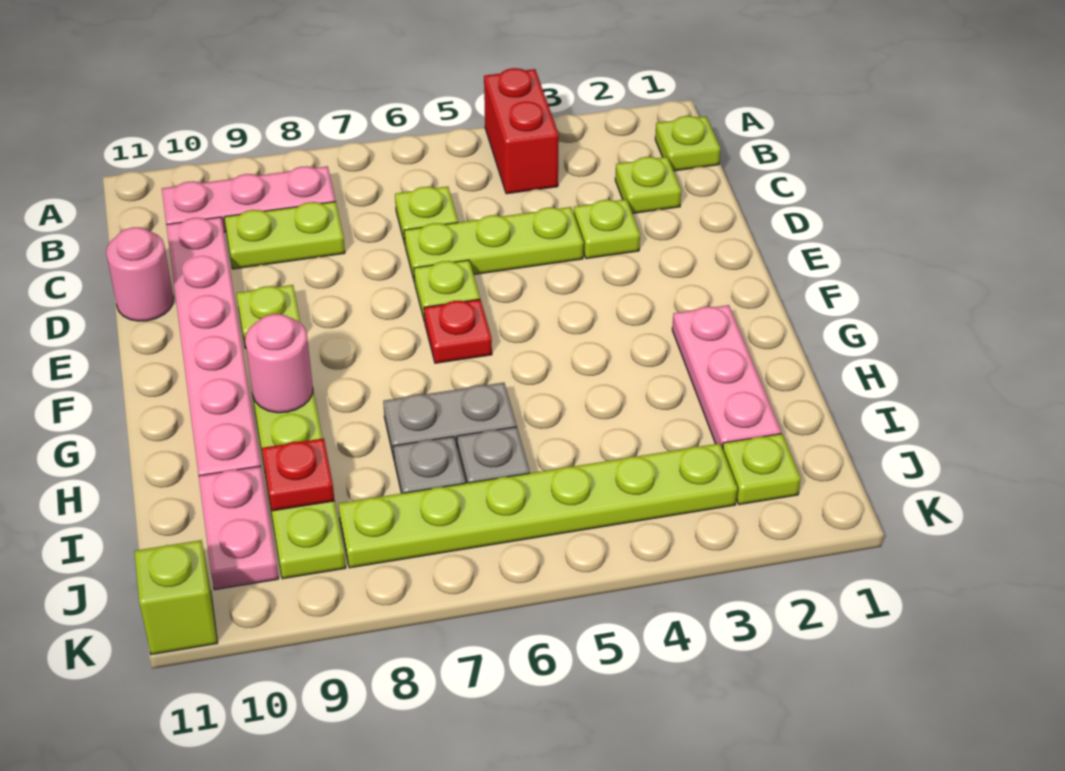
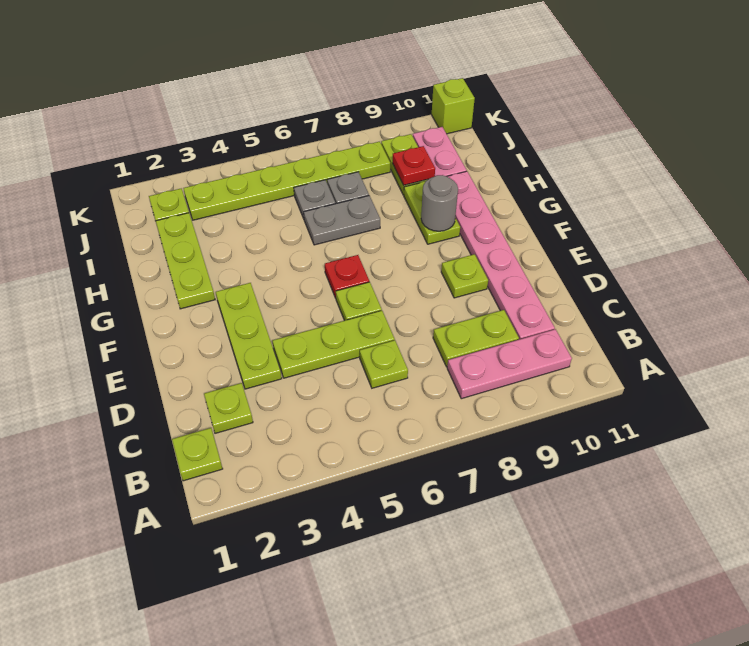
red brick A4:B4 level 1 -> none
lime plate D3 level 1 -> lime plate D3:F3 level 1
pink round brick D11 level 1 -> none
pink plate G2:I2 level 1 -> lime plate G2:I2 level 1
pink round brick G9 level 2 -> grey round brick G9 level 2

